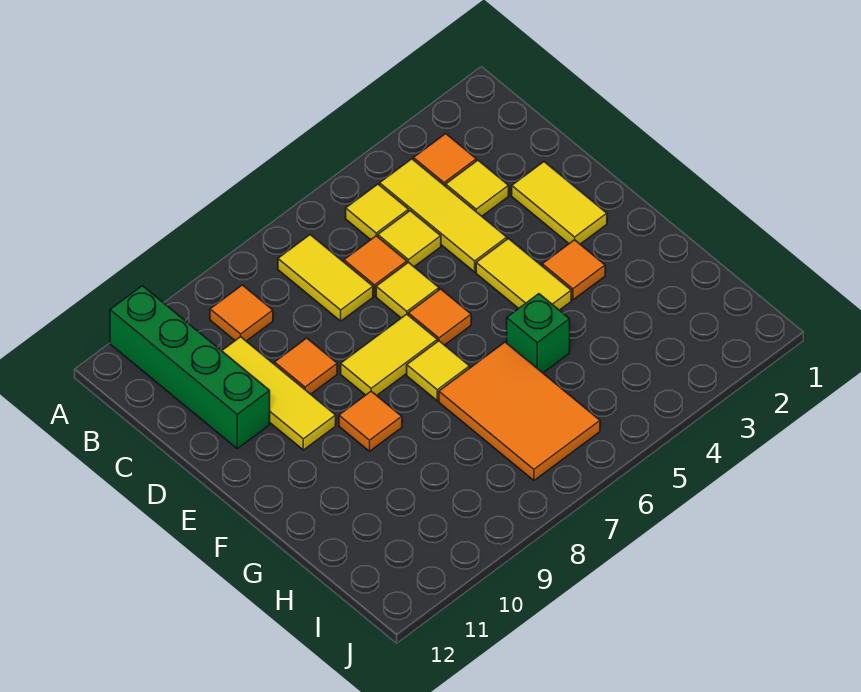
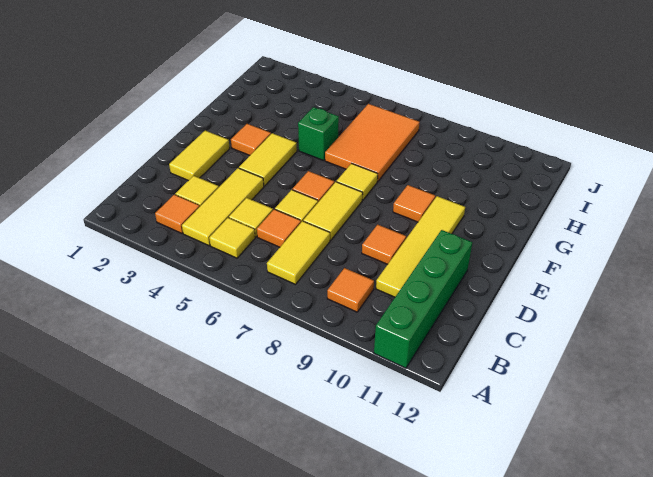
yellow tile C10:E10 level 1 -> yellow tile C10:F10 level 1
yellow tile E7:E8 level 1 -> yellow tile D7:E7 level 1

